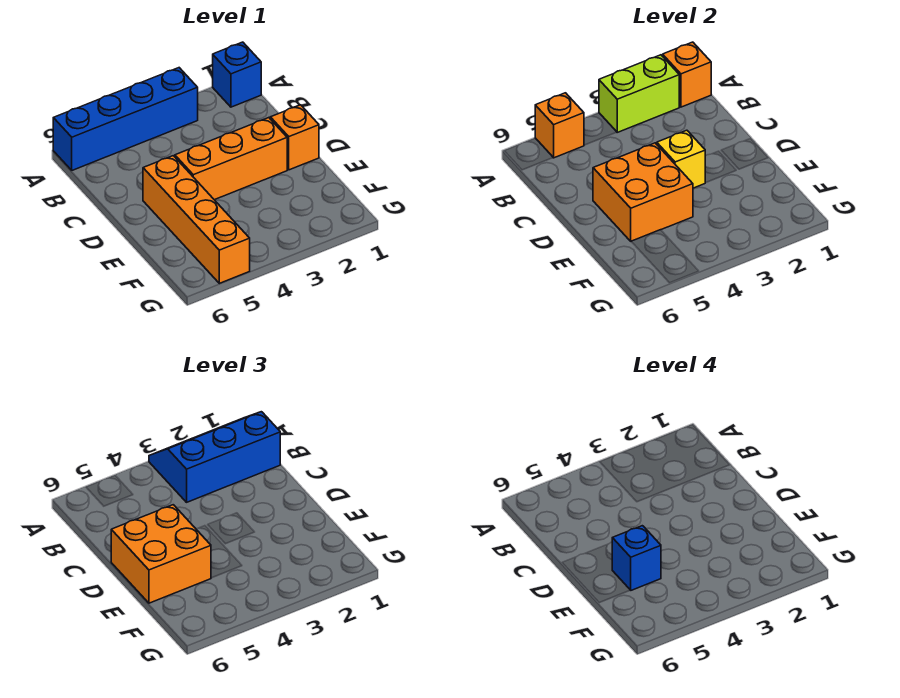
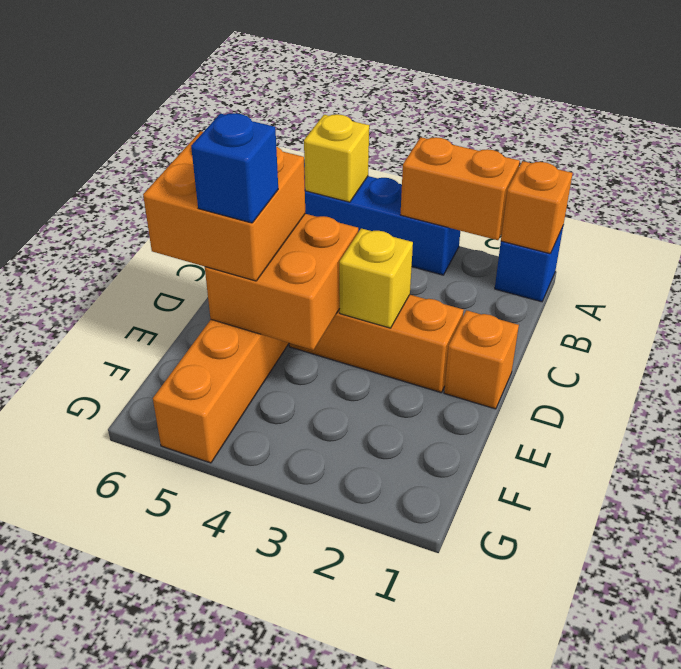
blue slope A1:B3 level 3 top B -> none
lime brick A2:A3 level 2 -> orange brick A2:A3 level 2
orange brick A5 level 2 -> yellow brick A5 level 2

